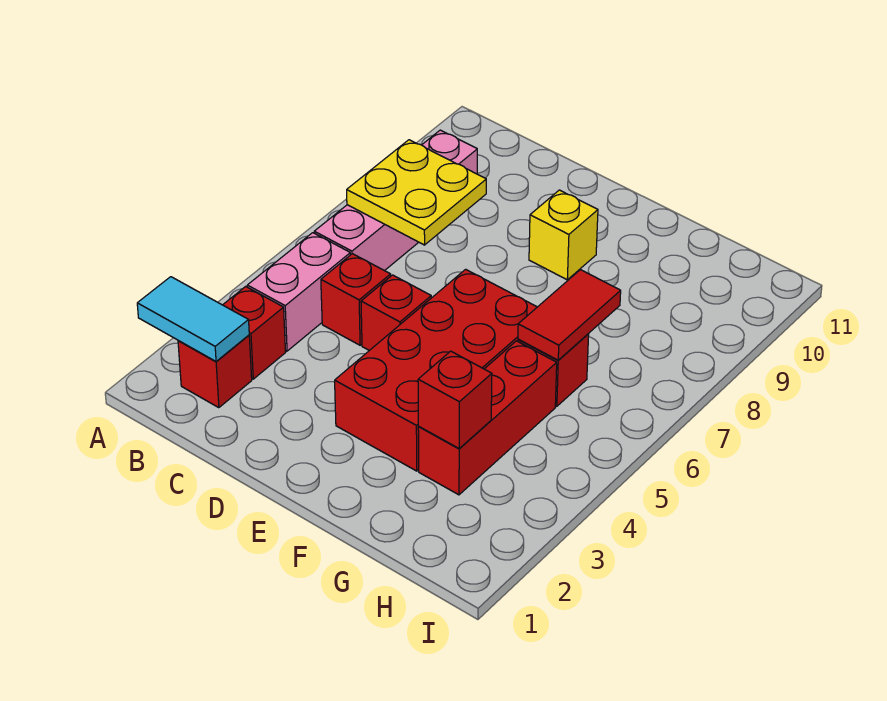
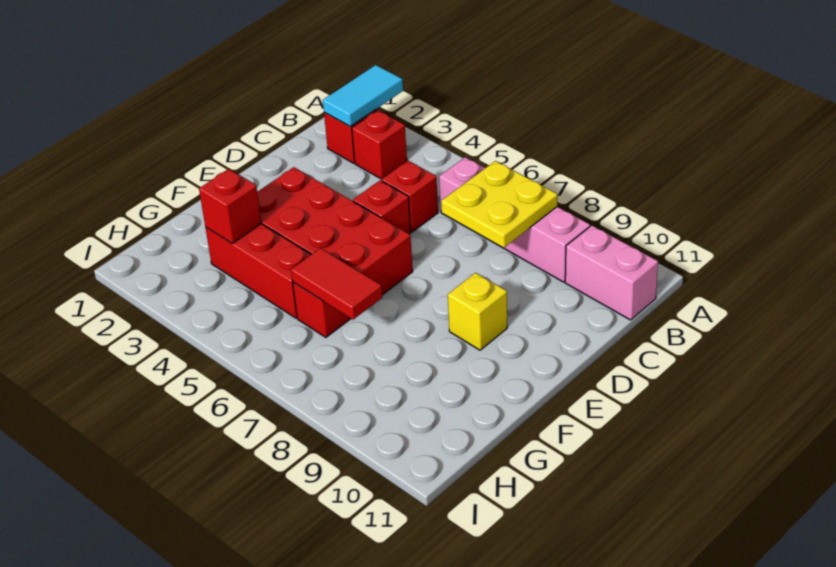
pink brick B4:B5 level 1 -> pink brick B10:B11 level 1

